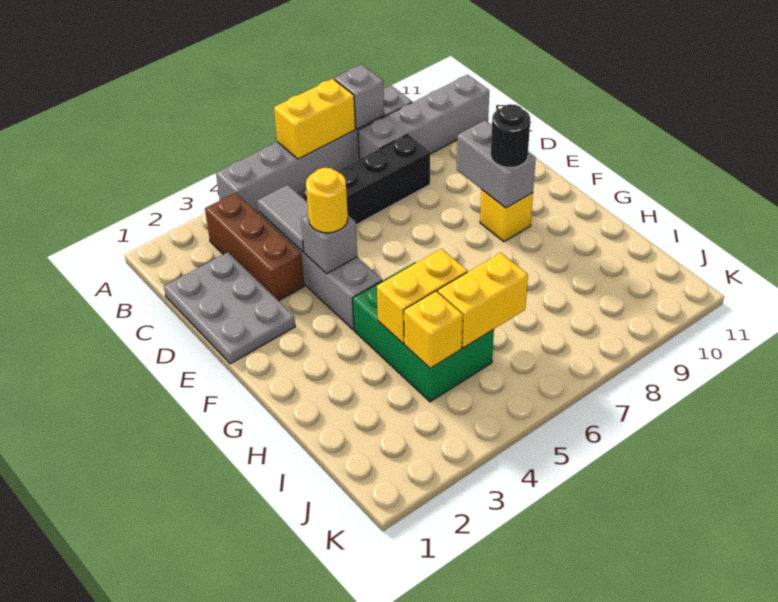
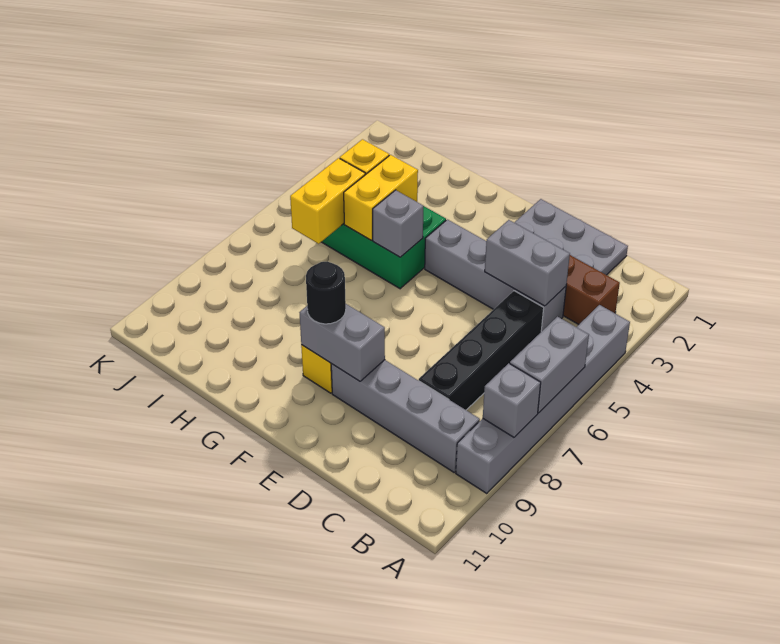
yellow brick A6:A7 level 2 -> grey brick A6:A7 level 2
grey brick B8:B11 level 1 -> grey brick B9:E9 level 1
grey tile C4:D4 level 2 -> grey brick C4:D4 level 2
grey brick E4 level 2 -> grey brick G5 level 2
yellow round brick E4 level 3 -> none

